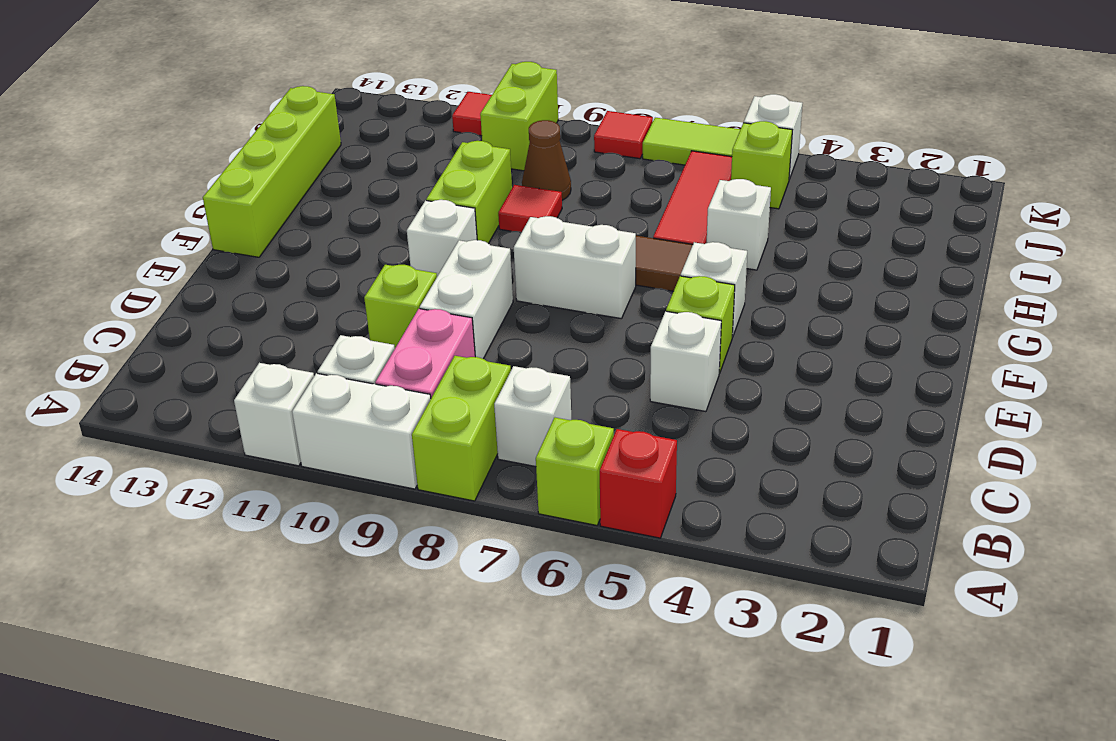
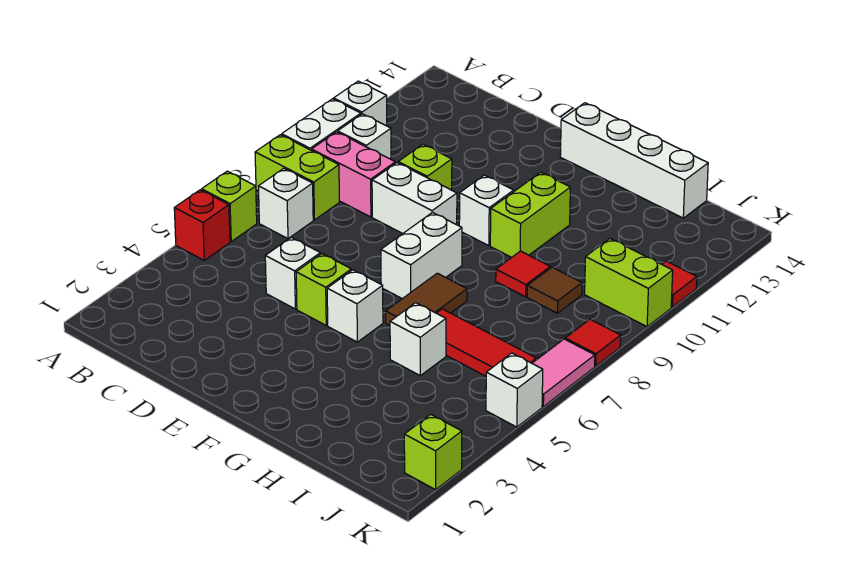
lime brick F14:I14 level 1 -> white brick F14:I14 level 1
lime brick G10:H10 level 1 -> lime brick G10:G11 level 1
brown cone I9 level 1 -> brown tile I9 level 1
lime brick J5 level 1 -> lime brick K2 level 1
lime tile K6:K7 level 1 -> pink tile K6:K7 level 1

